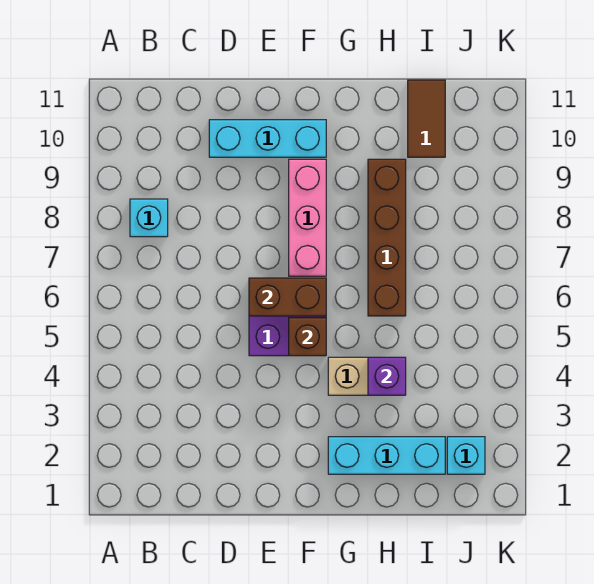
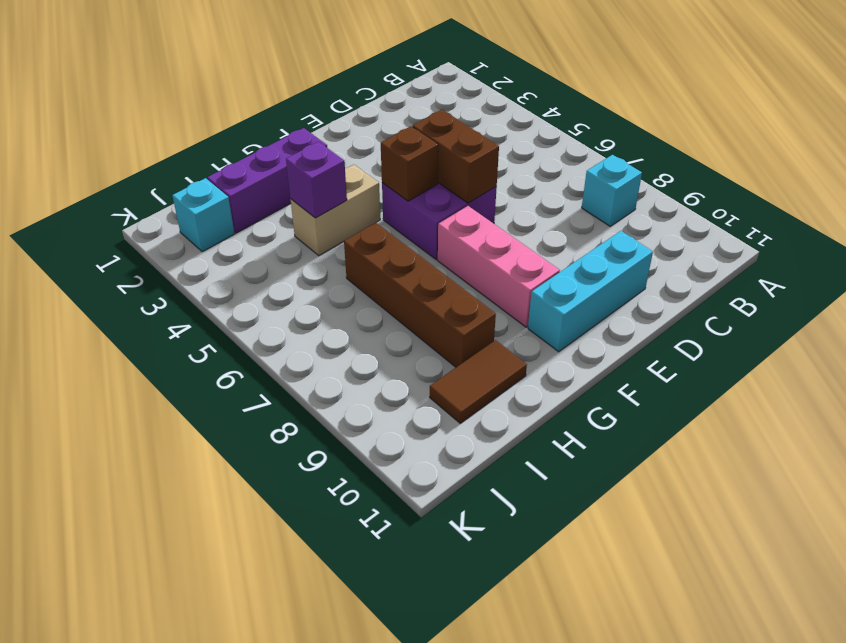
brown brick E6:F6 level 2 -> brown brick E5:E6 level 2
cyan brick G2:I2 level 1 -> purple brick G2:I2 level 1
brown tile I10:I11 level 1 -> brown tile H10:I10 level 1

